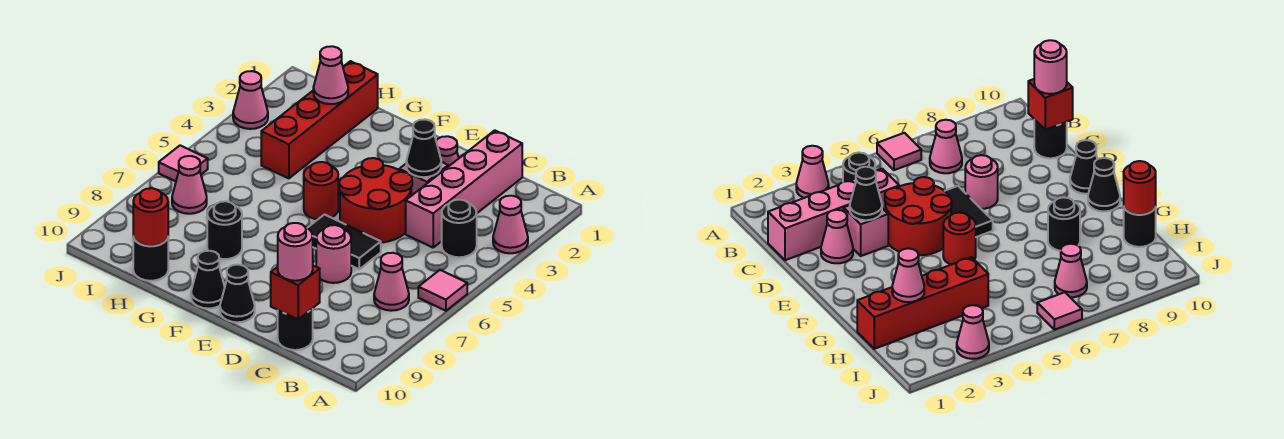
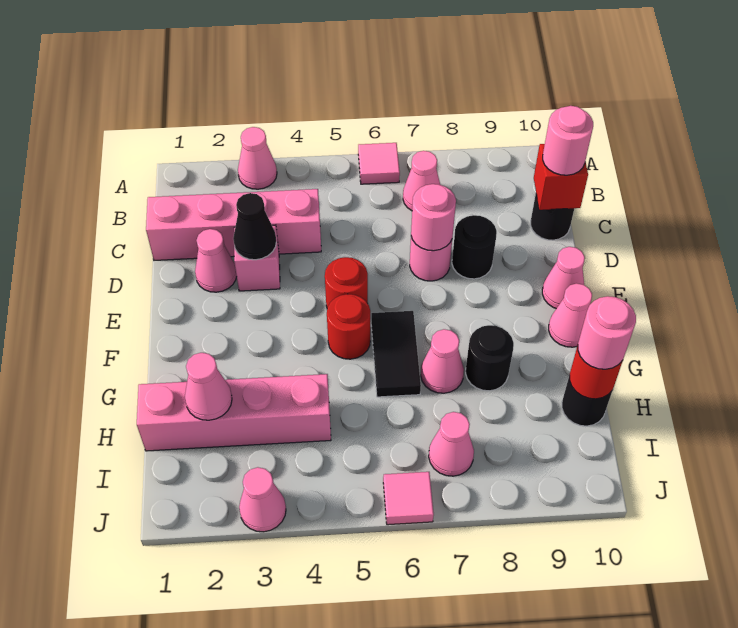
black round brick B4 level 1 -> black round brick D8 level 1
red round brick D4:E5 level 1 -> red round brick E5 level 1
black tile D6:E6 level 1 -> black tile F6:G6 level 1
none -> pink round brick D7 level 2
black cone E10 level 1 -> pink cone E10 level 1
black cone F10 level 1 -> pink cone F10 level 1
none -> pink cone G7 level 1
red brick H1:H4 level 1 -> pink brick H1:H4 level 1
none -> pink round brick H10 level 3

